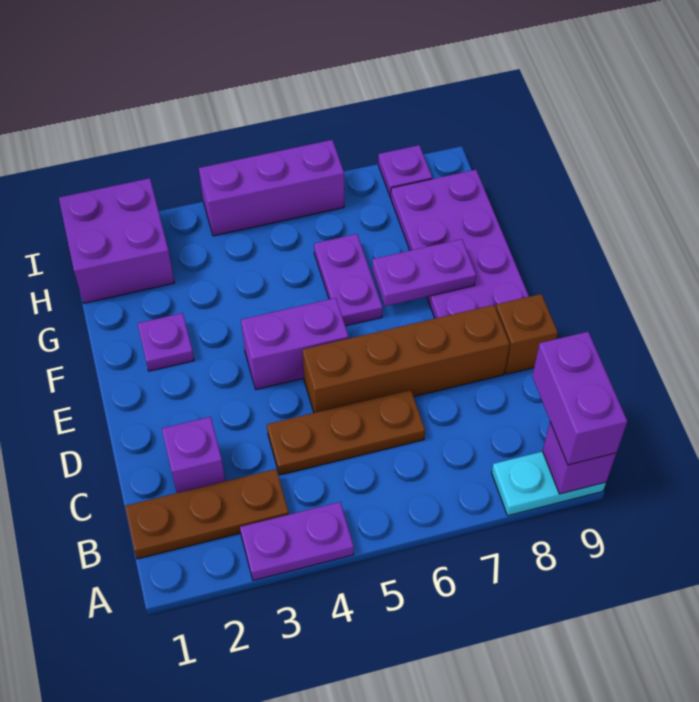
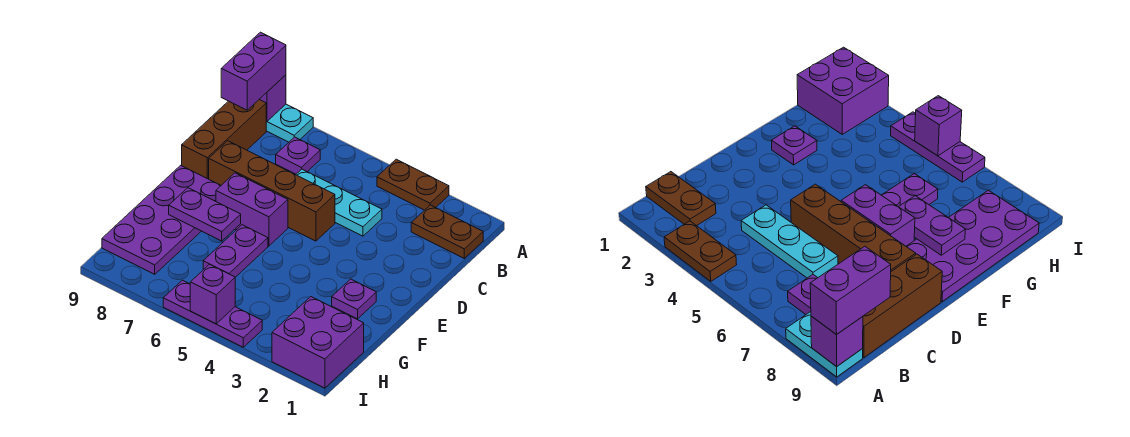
purple plate A3:A4 level 1 -> brown plate A3:A4 level 1
brown plate B1:B3 level 1 -> brown plate B1:B2 level 1
purple brick C2 level 1 -> purple brick I5 level 2
brown plate C4:C6 level 1 -> cyan plate C4:C6 level 1
brown brick D9 level 1 -> brown brick B9:D9 level 1
purple brick E4:E5 level 1 -> purple brick E6:E7 level 1
purple brick I4:I6 level 1 -> purple plate I4:I6 level 1
purple plate I8 level 1 -> purple plate B7 level 1

